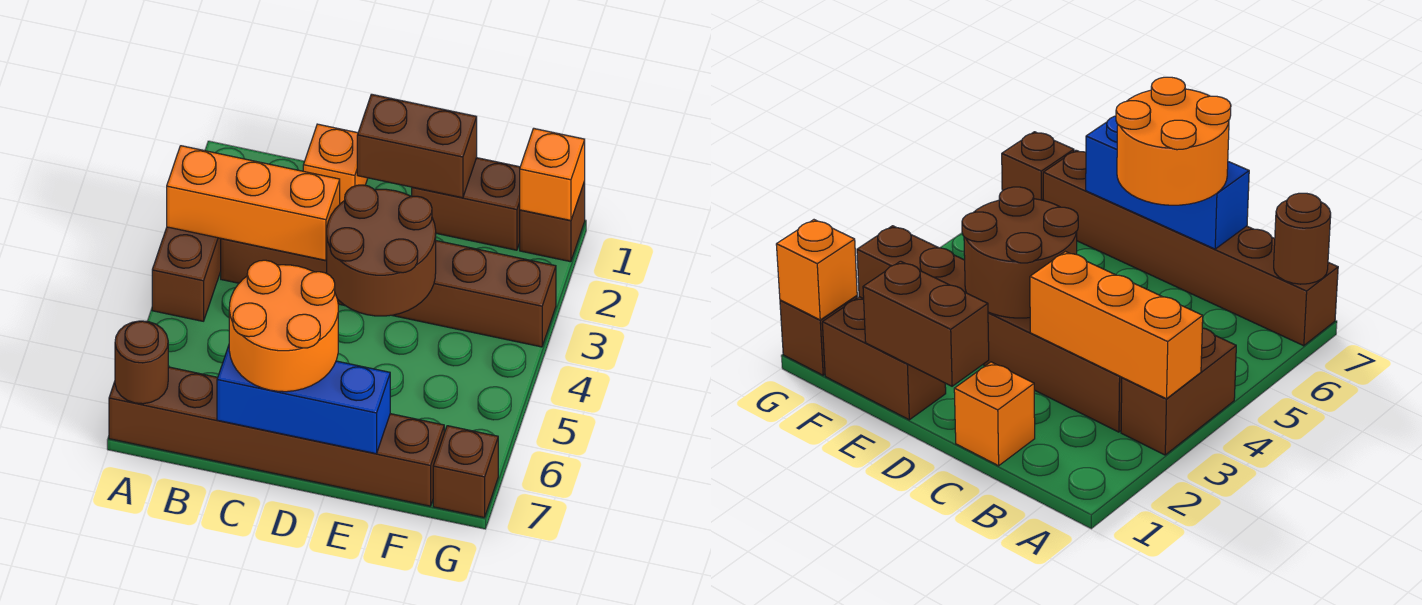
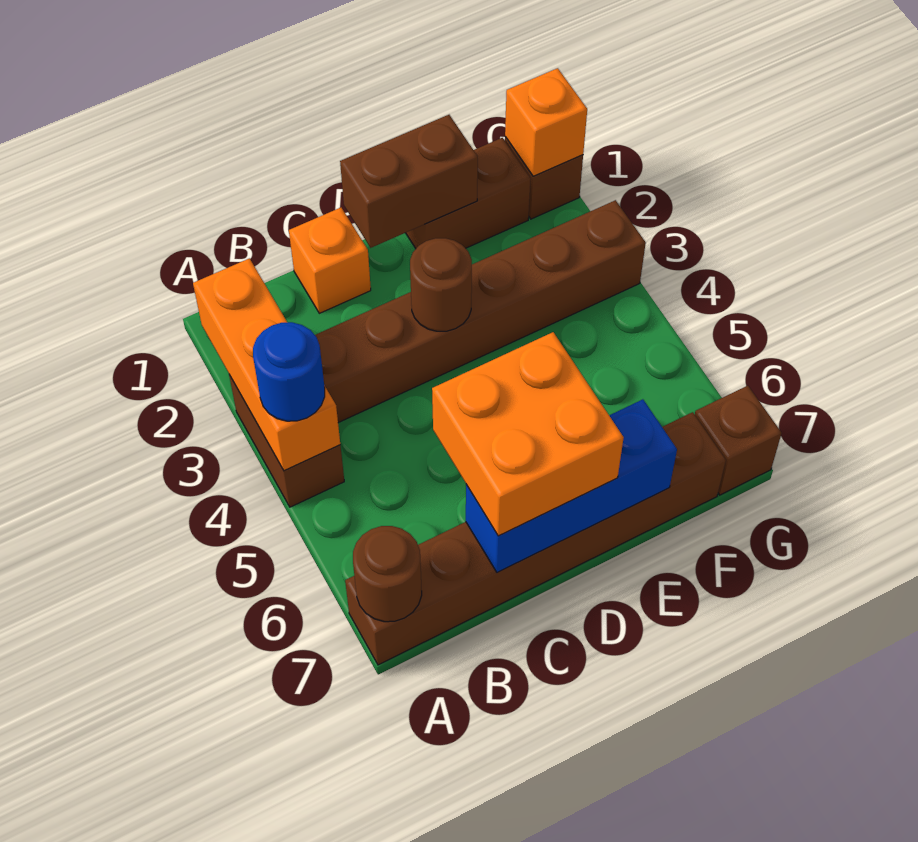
orange brick A3:C3 level 2 -> orange brick A2:A4 level 2
none -> blue round brick A4 level 3
orange round brick C6:D7 level 3 -> orange brick C6:D7 level 3
brown round brick D3:E4 level 2 -> brown round brick D3 level 2

